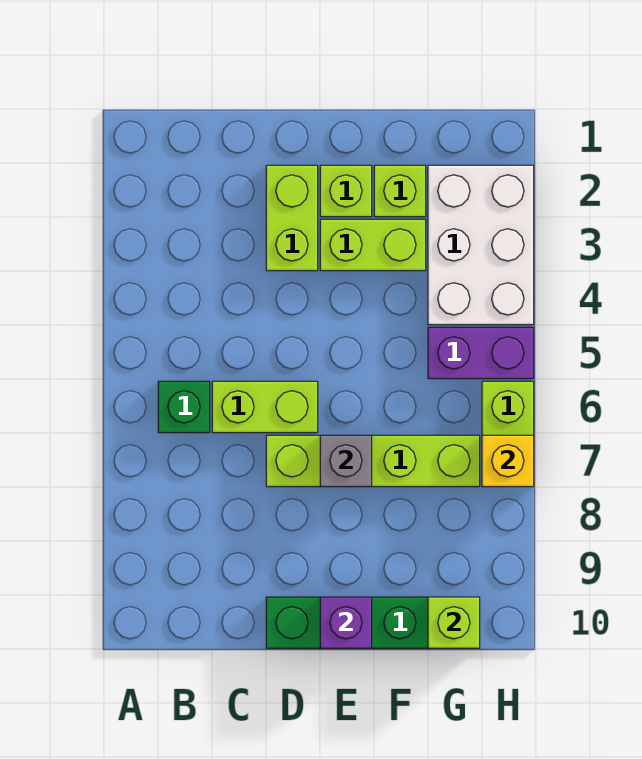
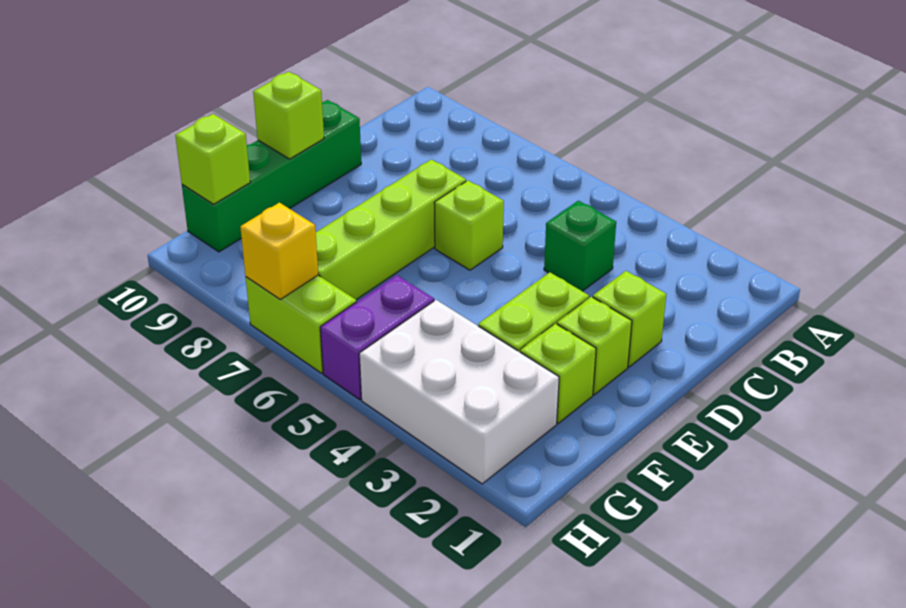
green brick B6 level 1 -> green brick C4 level 1
lime brick C6:D6 level 1 -> lime brick D6 level 1
lime brick D2:D3 level 1 -> lime brick D2 level 1
grey brick E7 level 2 -> none
purple brick E10 level 2 -> lime brick E10 level 2

